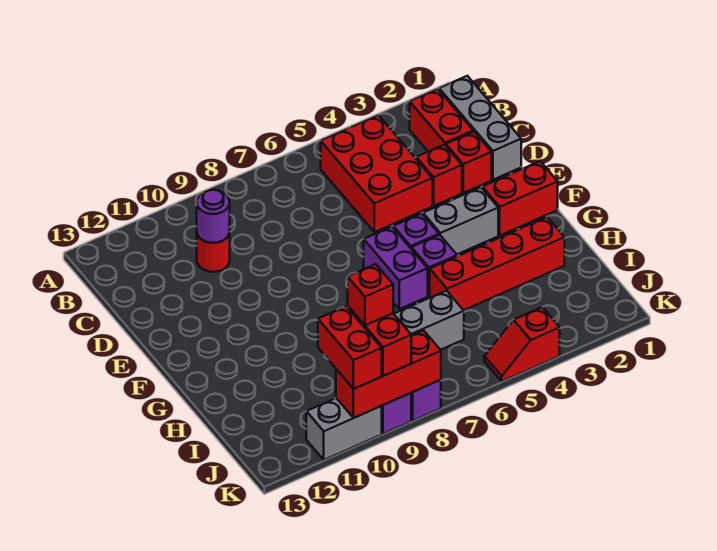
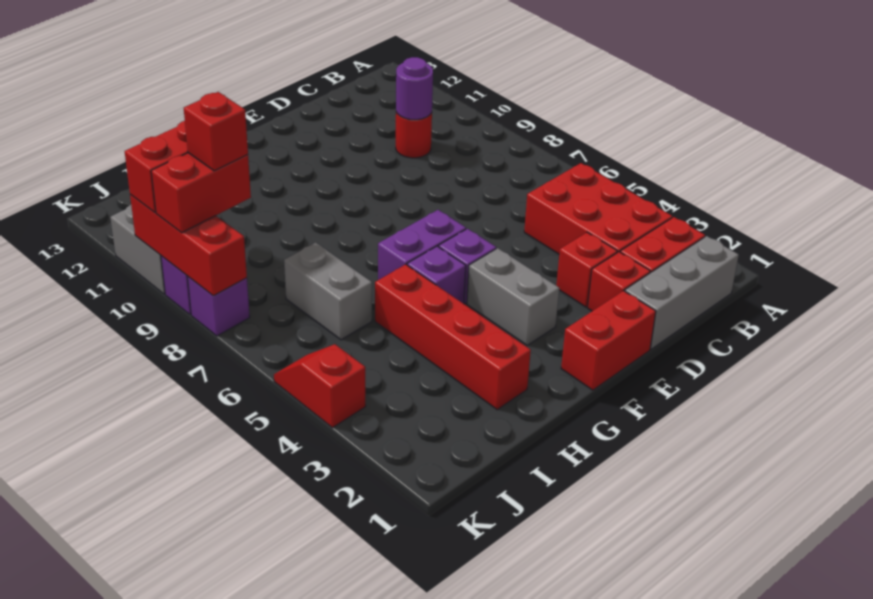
red brick B4:D5 level 1 -> red brick B3:C5 level 1
red brick F1:F2 level 1 -> red brick E1:F1 level 1

